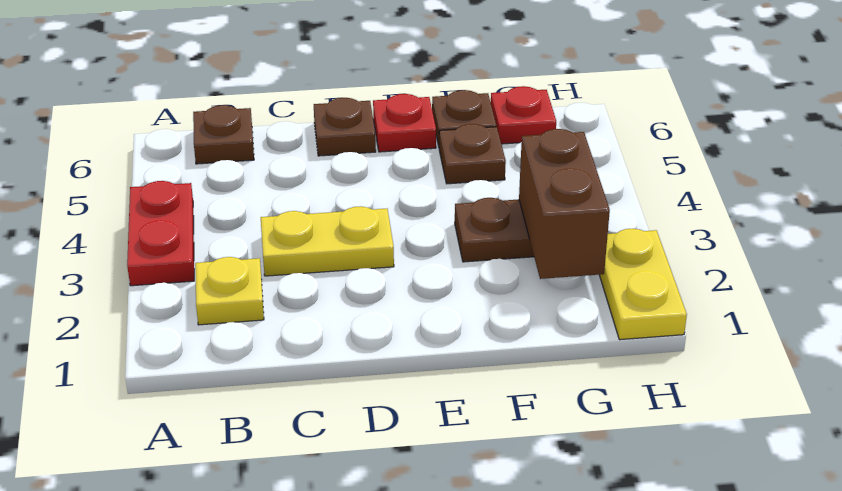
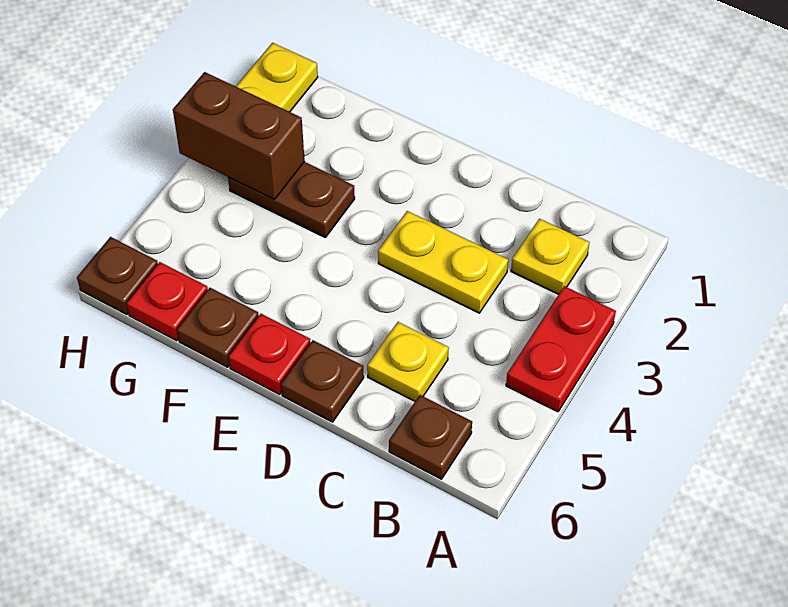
none -> yellow plate C5 level 1
brown plate F5 level 1 -> brown plate H6 level 1
brown brick G2:G3 level 2 -> brown brick G3:H3 level 2

